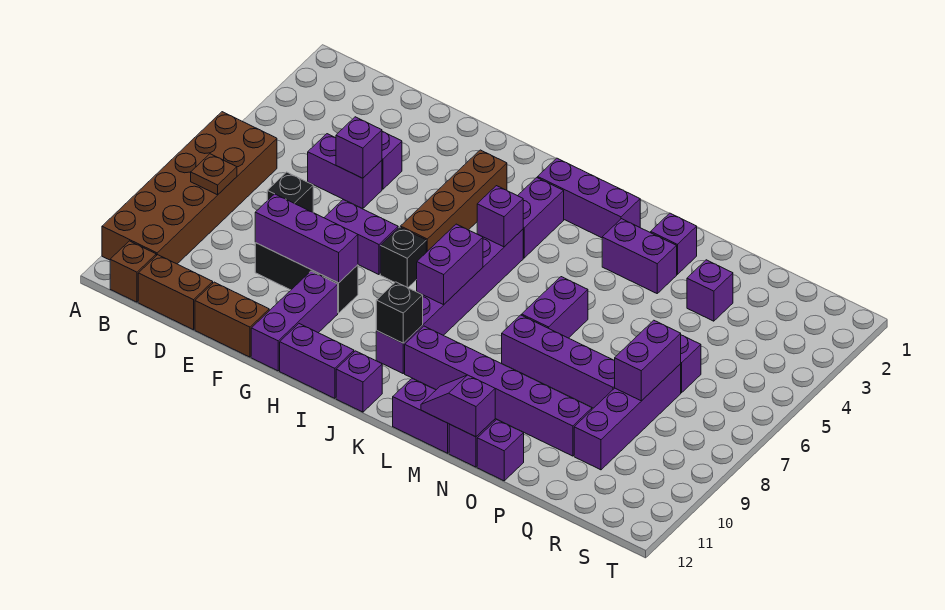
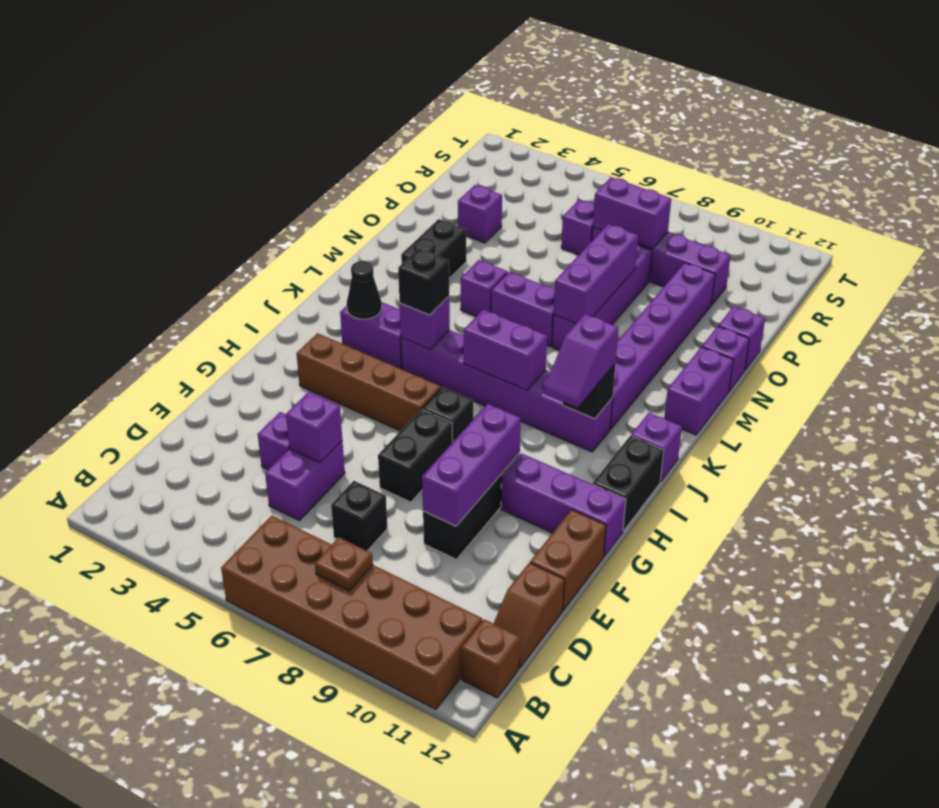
brown brick C12:D12 level 1 -> brown slope C12:D12 level 1 top D
purple brick F7:G7 level 1 -> black brick F7:G7 level 1
purple brick H12:I12 level 1 -> black brick H12:I12 level 1
purple brick J2:L2 level 1 -> purple brick M8:O8 level 2
none -> black cone J3 level 2
none -> black brick J5 level 3
purple brick M3:N3 level 1 -> black brick M3:N3 level 1
purple slope M12:N12 level 2 top N -> purple slope I10:J10 level 3 top J
purple brick N2 level 1 -> purple brick M5 level 1

